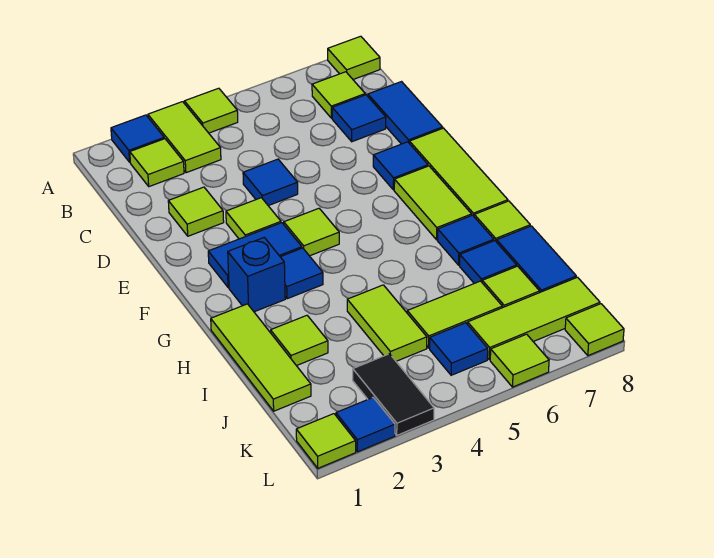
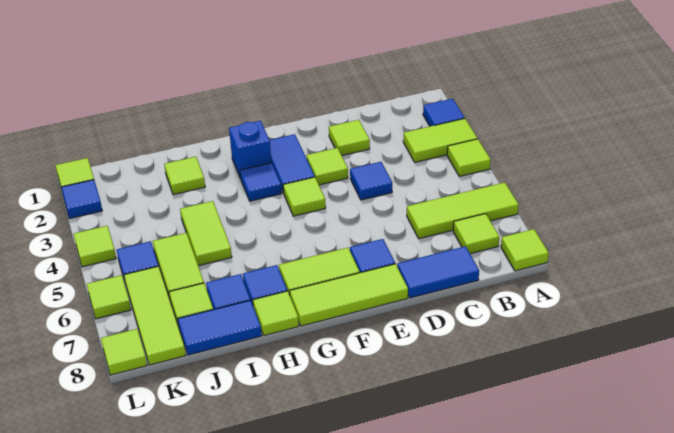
lime tile B2 level 1 -> lime tile L4 level 1
blue tile C7 level 1 -> none
lime tile H1:J1 level 1 -> lime tile A6:C6 level 1
lime tile I4:J4 level 1 -> lime tile I4:I5 level 1
black tile K3:L3 level 1 -> none

